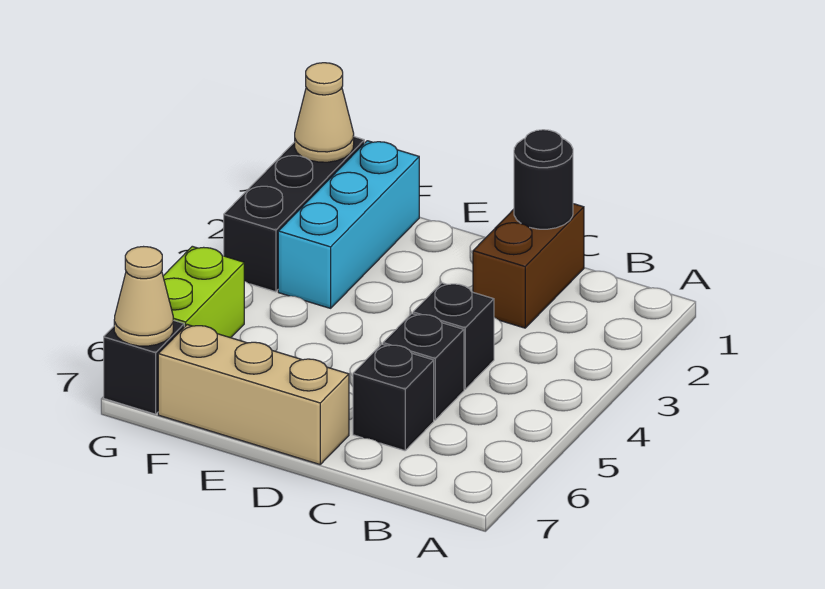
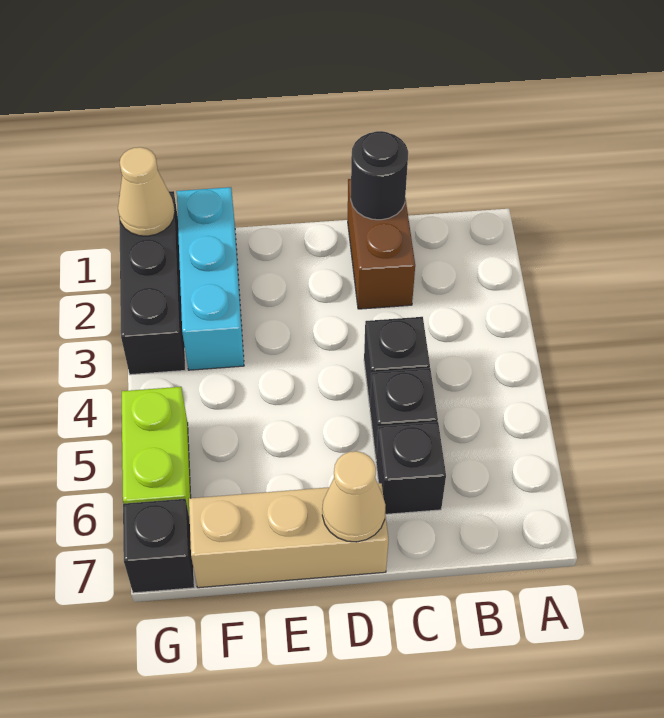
tan cone G7 level 2 -> tan cone D7 level 2

